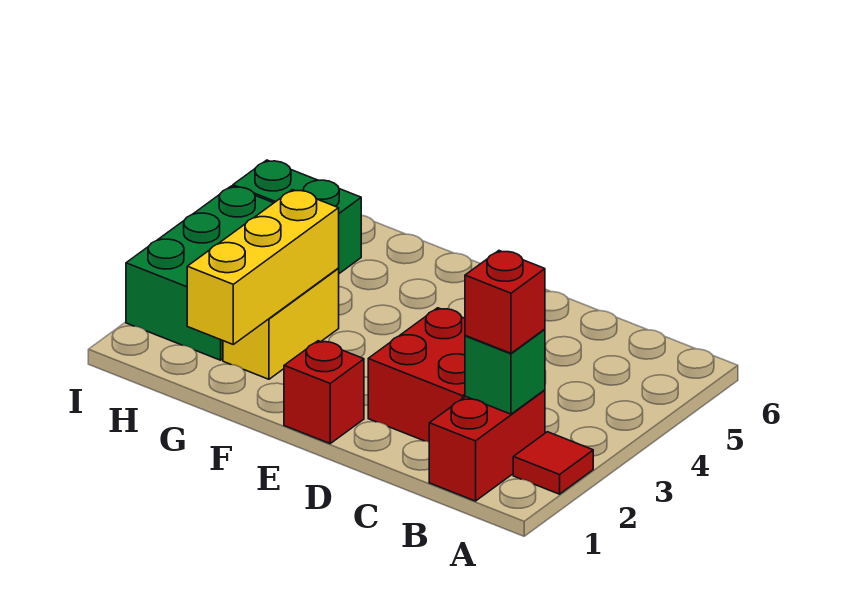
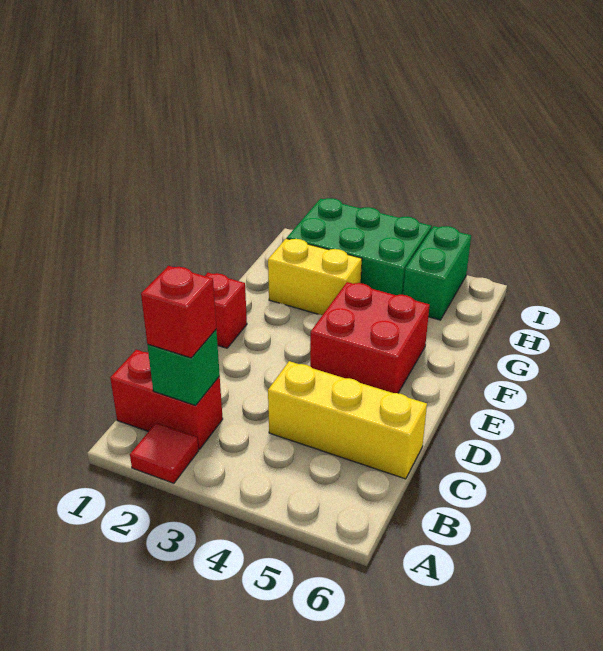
red brick C2:D3 level 1 -> red brick E4:F5 level 1
yellow brick G1:G3 level 2 -> yellow brick C4:C6 level 1

